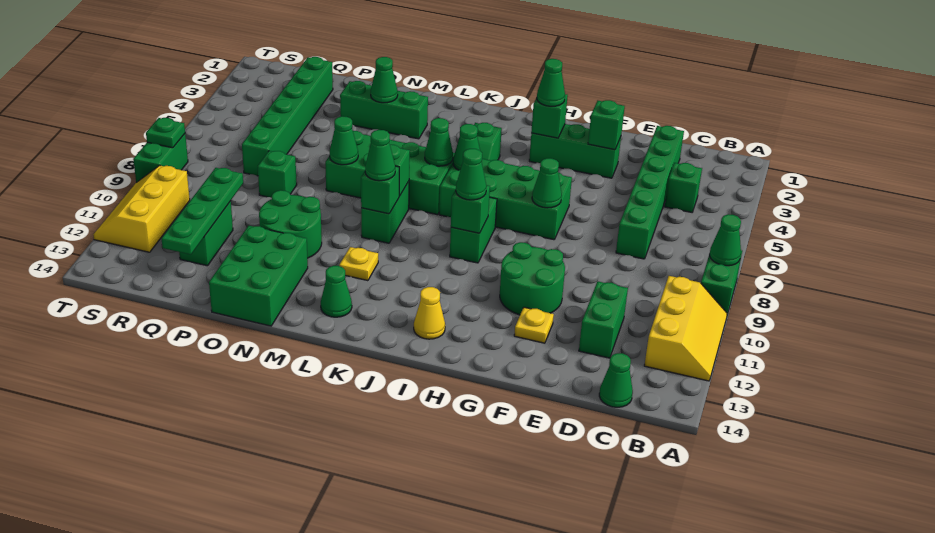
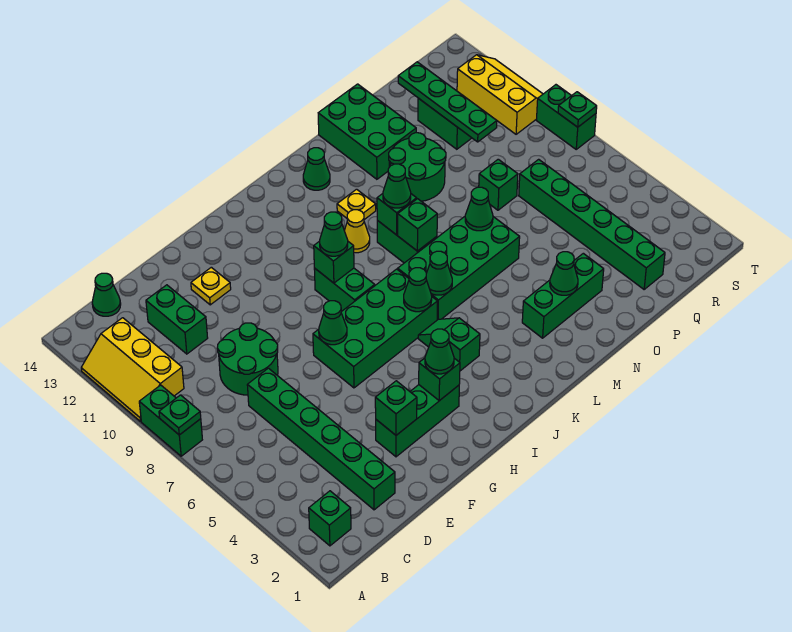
green cone A8 level 2 -> green plate A8 level 2
green brick C4 level 1 -> green brick B2 level 1
green round brick F10:G11 level 1 -> green round brick D8:E9 level 1
yellow cone I13 level 1 -> yellow cone K10 level 1

